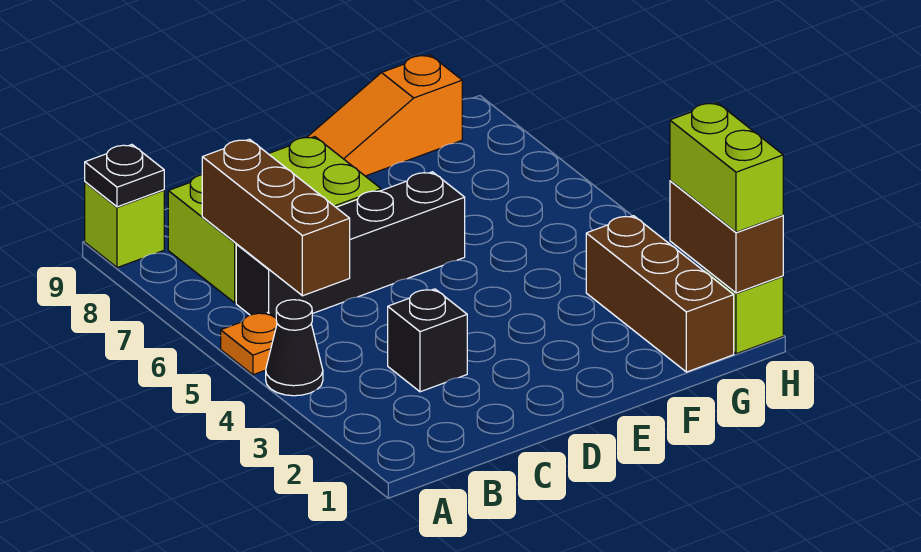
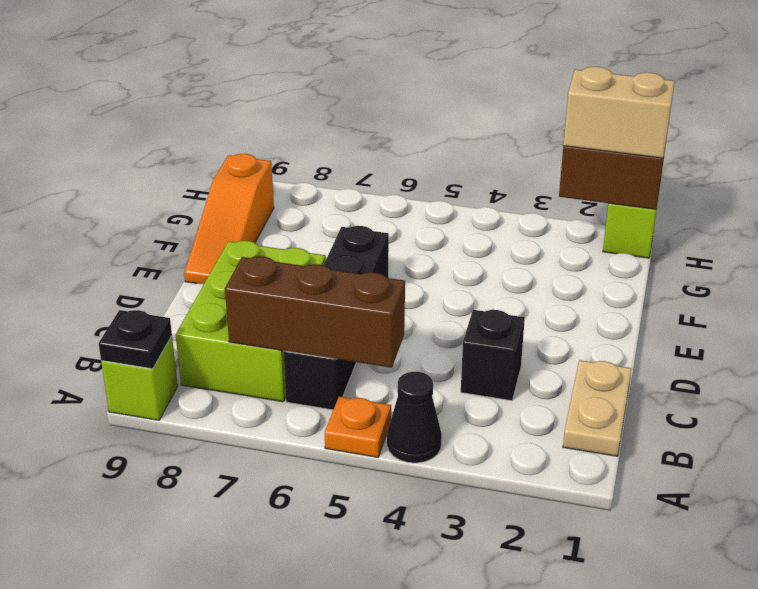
none -> tan plate B1:C1 level 1
brown brick G1:G3 level 1 -> none
lime brick H1:H2 level 3 -> tan brick H1:H2 level 3

